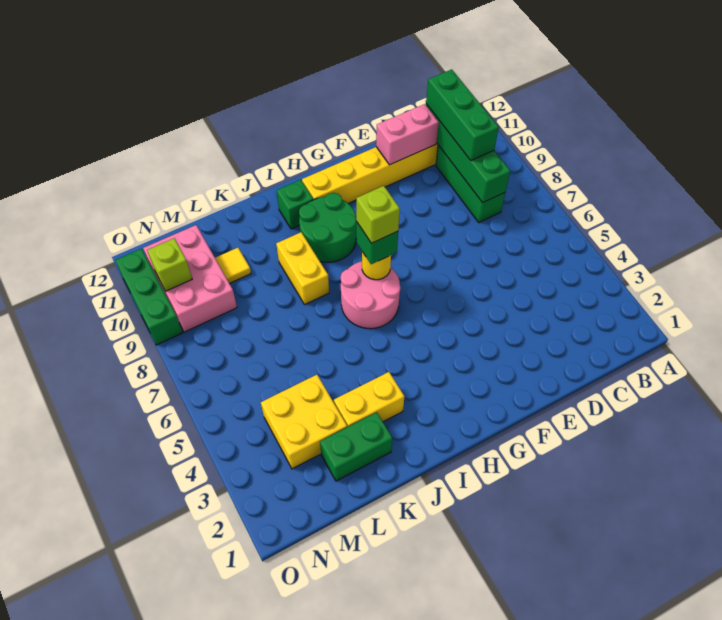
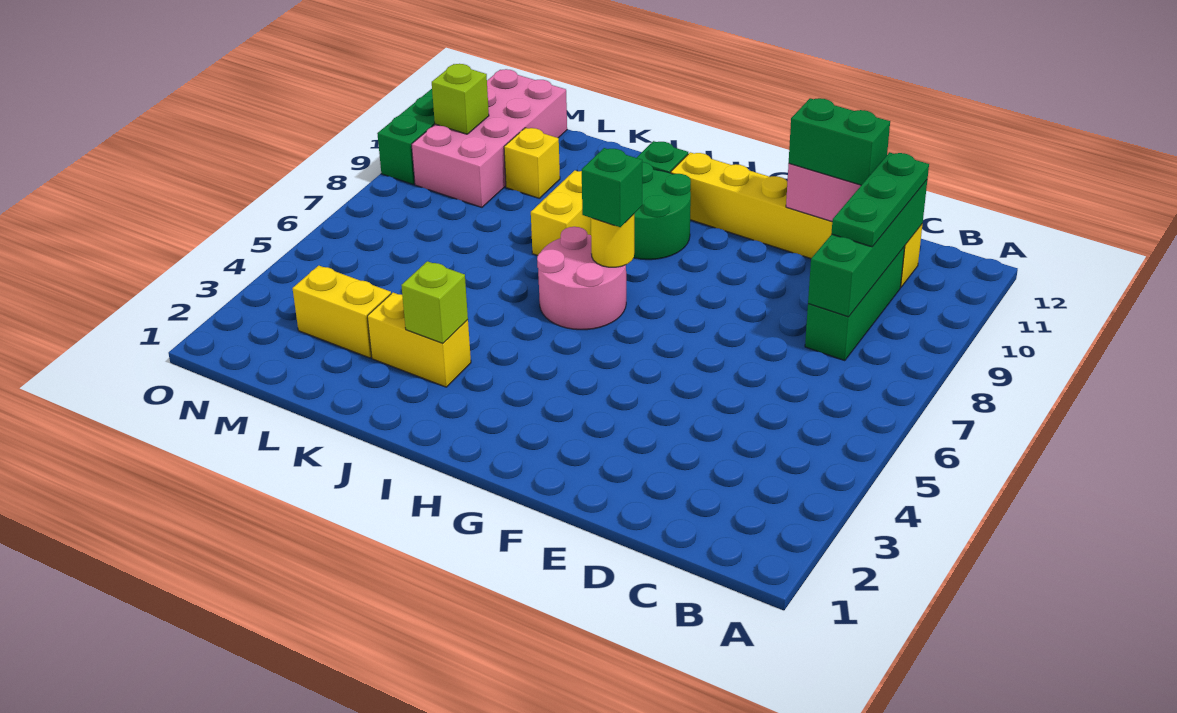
green brick C9:C11 level 3 -> green plate C9:C11 level 3
lime brick H7 level 4 -> lime brick J3 level 2
green brick K2:L2 level 1 -> green brick D11:E11 level 3
yellow brick L3:M4 level 1 -> yellow brick L3:M3 level 1
yellow tile L10 level 1 -> yellow brick L10 level 1
pink brick M9:N11 level 1 -> pink brick M9:N12 level 1

